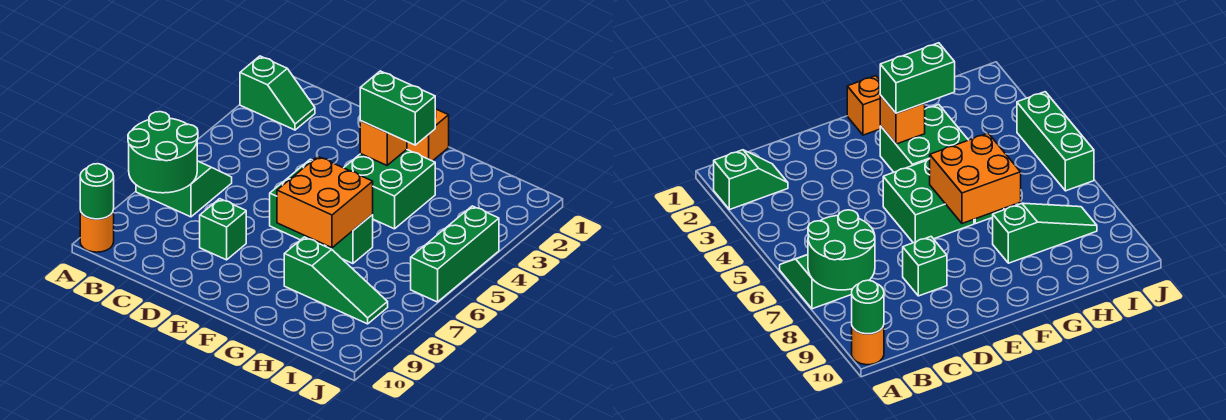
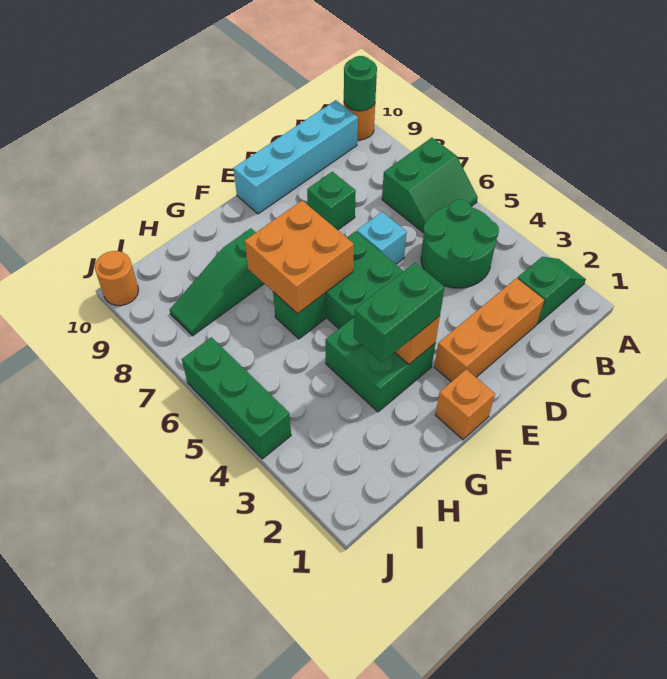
green slope A2:B2 level 1 top A -> green slope A2:B2 level 1 top B
green round brick A7:B8 level 2 -> green round brick B4:C5 level 1
none -> cyan brick B10:E10 level 1
none -> orange brick C2:E2 level 1
none -> cyan brick D6 level 1
none -> orange round brick J10 level 1

